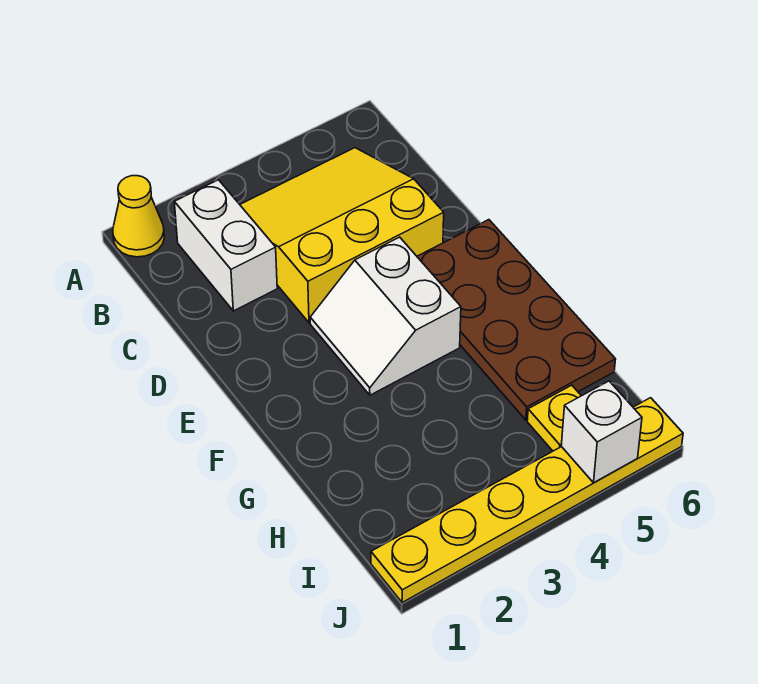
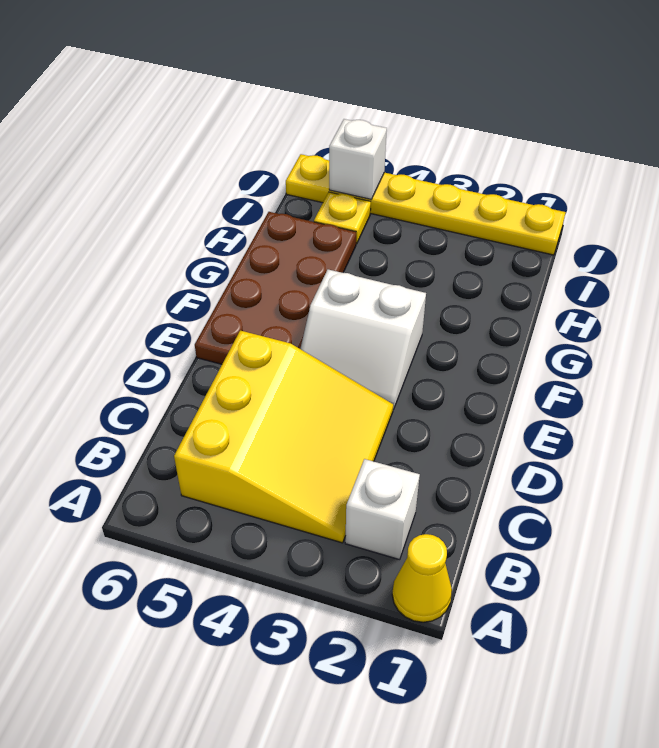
white brick B2:C2 level 1 -> white brick B2 level 1
yellow slope B3:D5 level 1 top D -> yellow slope B3:D5 level 1 top 5
white slope E3:F4 level 1 top 4 -> white slope E3:F4 level 1 top F

